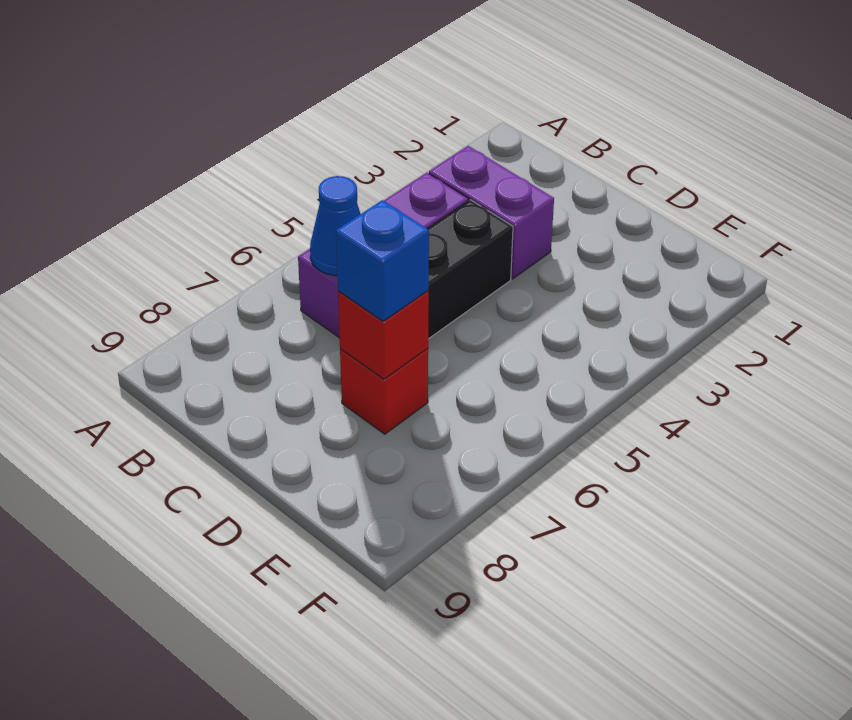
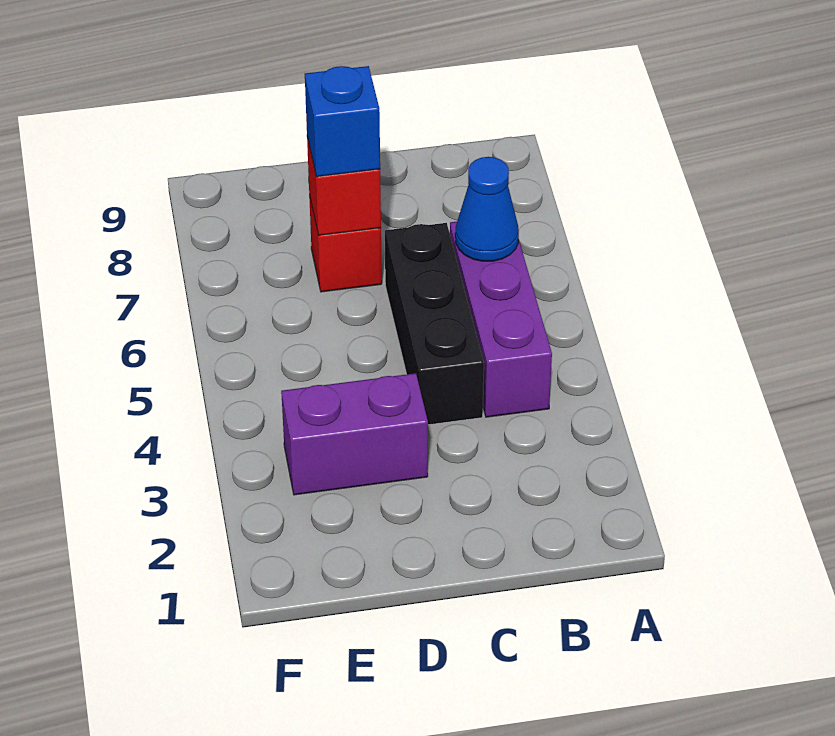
purple brick B3:C3 level 1 -> purple brick D3:E3 level 1

